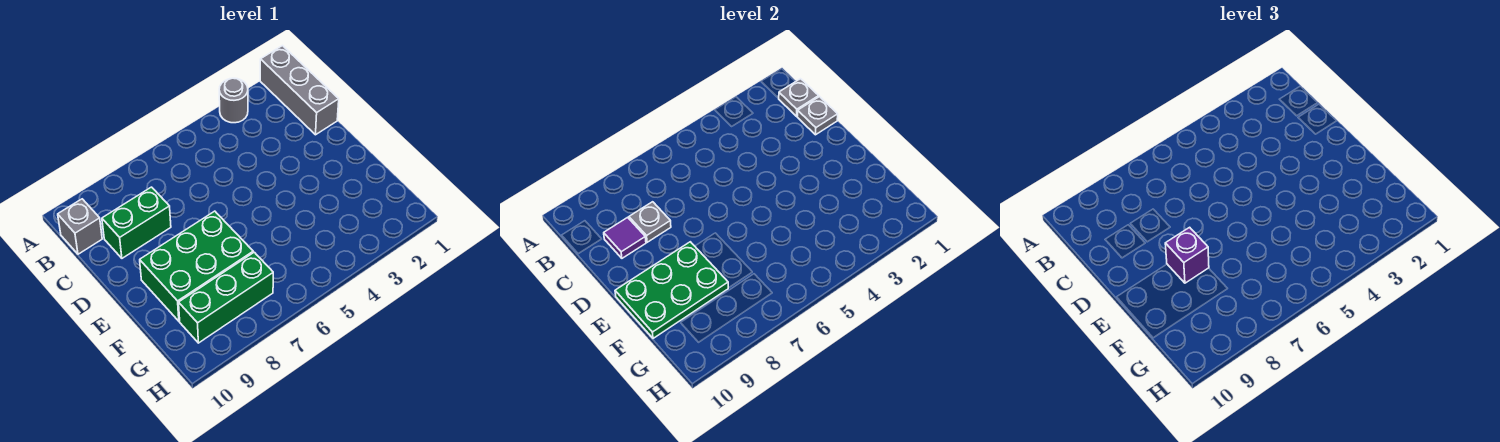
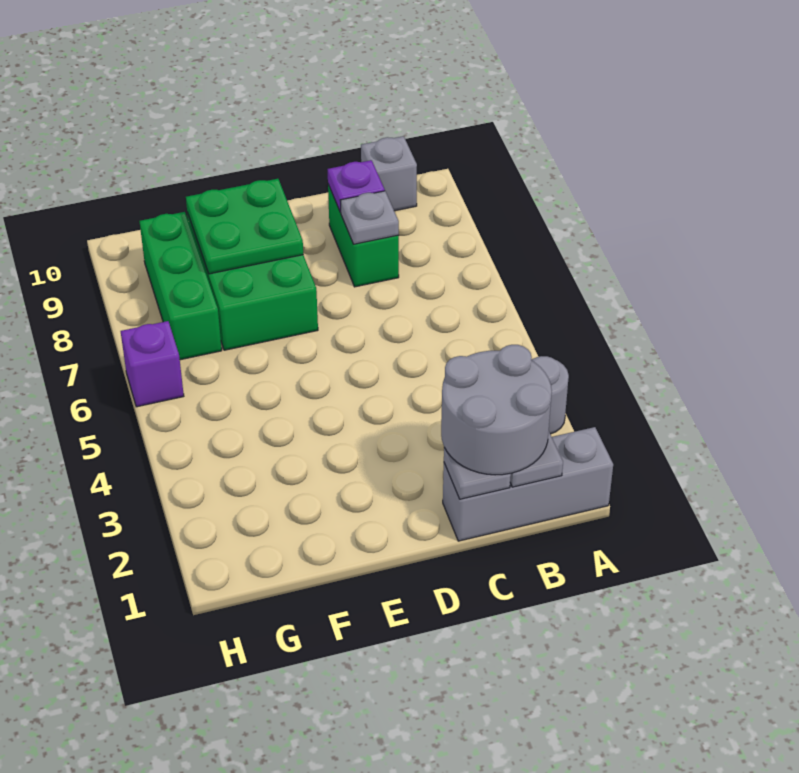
none -> grey round brick B1:C2 level 3
purple tile C9 level 2 -> purple plate C9 level 2
green plate E8:F10 level 2 -> green plate E8:F9 level 2
purple brick E8 level 3 -> purple brick H6 level 1

